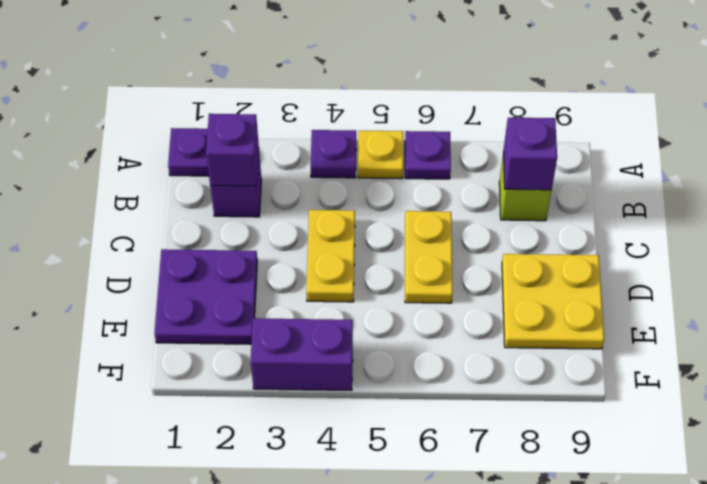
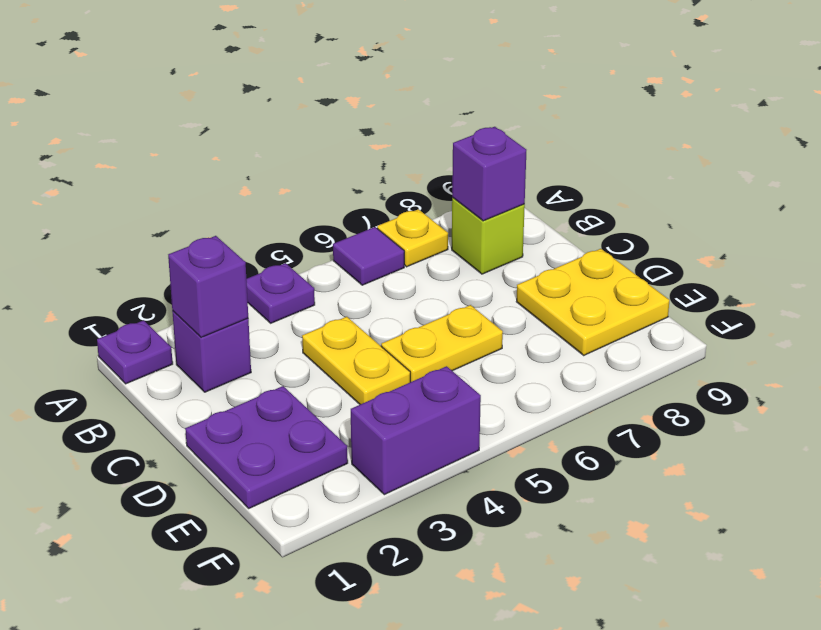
yellow plate A5 level 1 -> yellow plate A7 level 1
purple plate A6 level 1 -> purple tile A6 level 1
yellow plate C6:D6 level 1 -> yellow plate D5:D6 level 1

